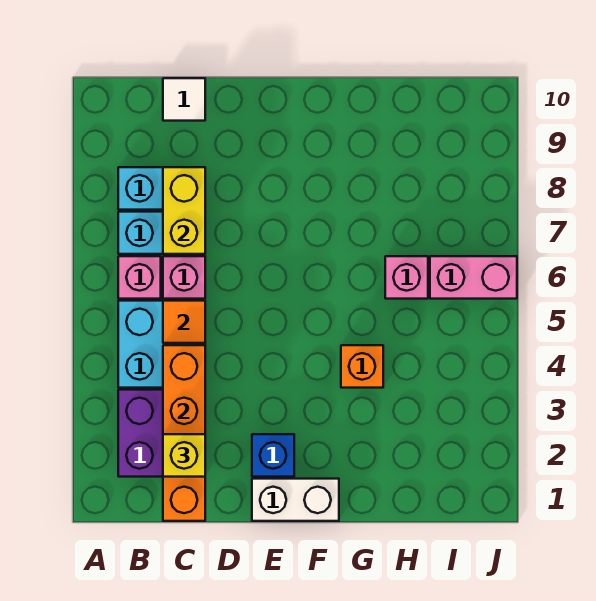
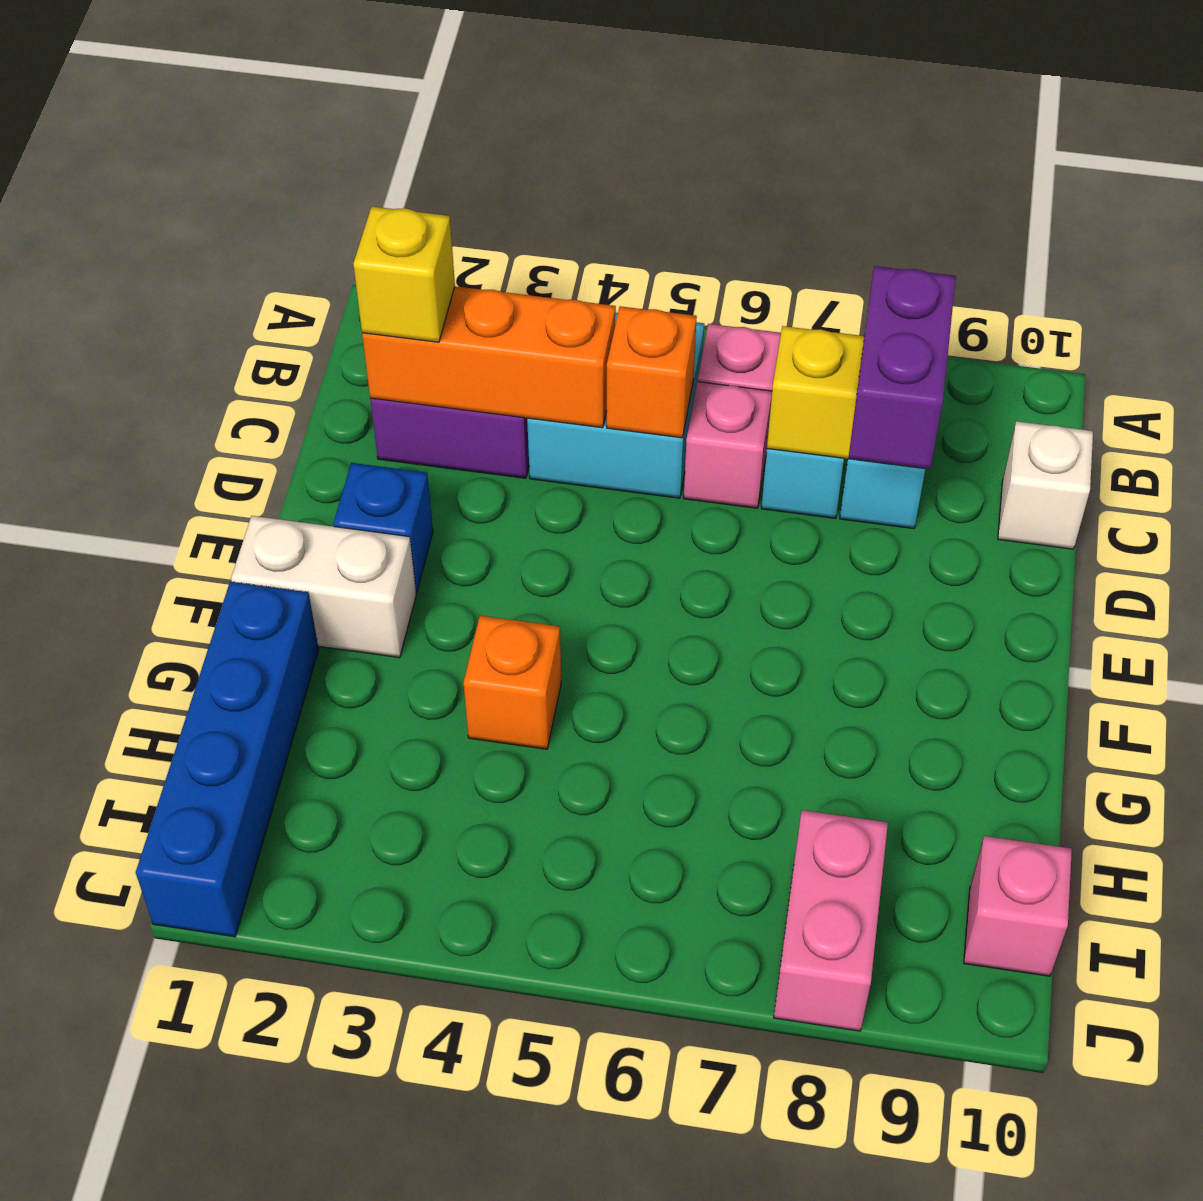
orange brick C1:C4 level 2 -> orange brick C2:C4 level 2
orange tile C5 level 2 -> orange brick C5 level 2
none -> purple brick C8:D8 level 3
white tile C10 level 1 -> white brick C10 level 1
white brick E1:F1 level 1 -> white brick F1:F2 level 1
none -> blue brick G1:J1 level 1
pink brick H6 level 1 -> pink brick I10 level 1
pink brick I6:J6 level 1 -> pink brick I8:J8 level 1

